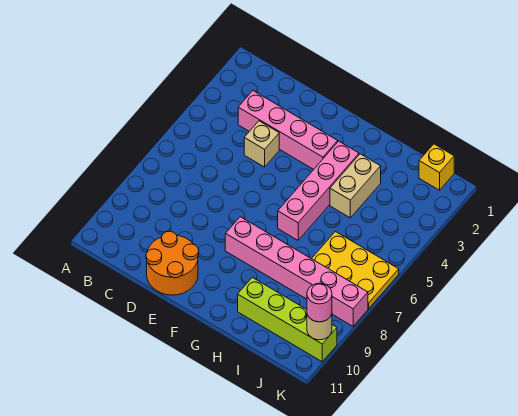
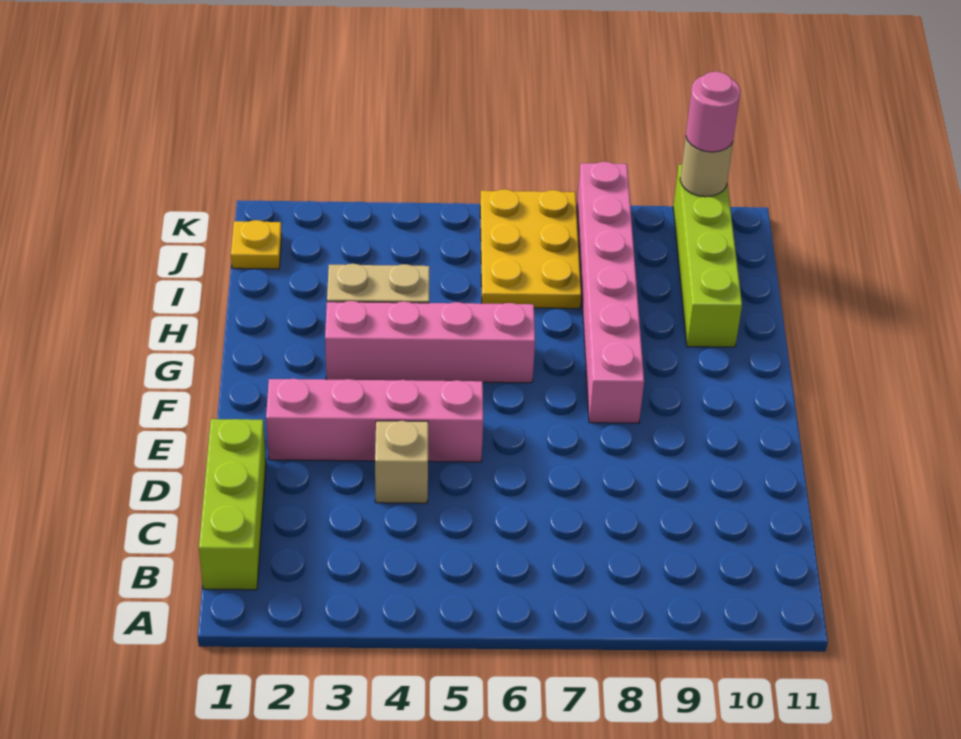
none -> lime brick B1:D1 level 1
pink brick C3:F3 level 1 -> pink brick E2:E5 level 1
orange round brick D10:E11 level 1 -> none
yellow brick J1 level 1 -> yellow plate J1 level 1

